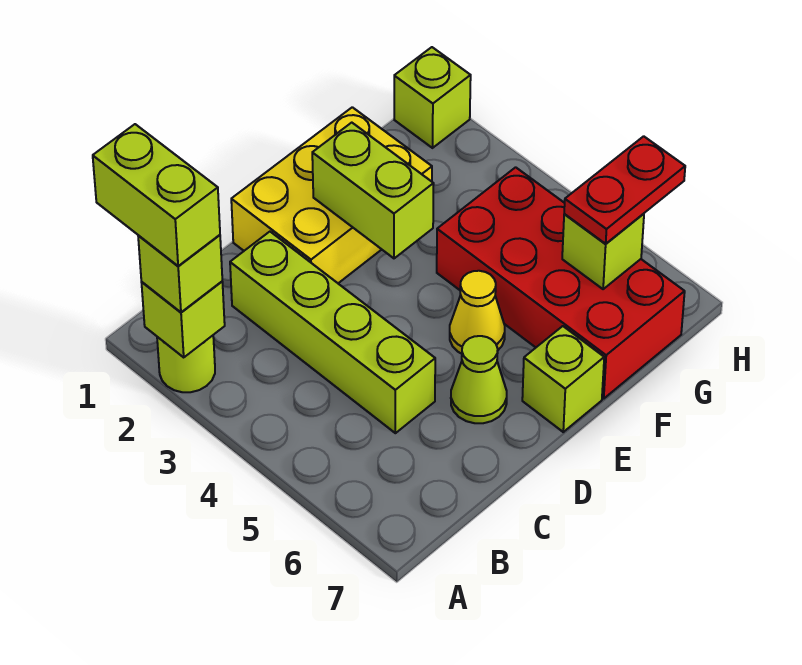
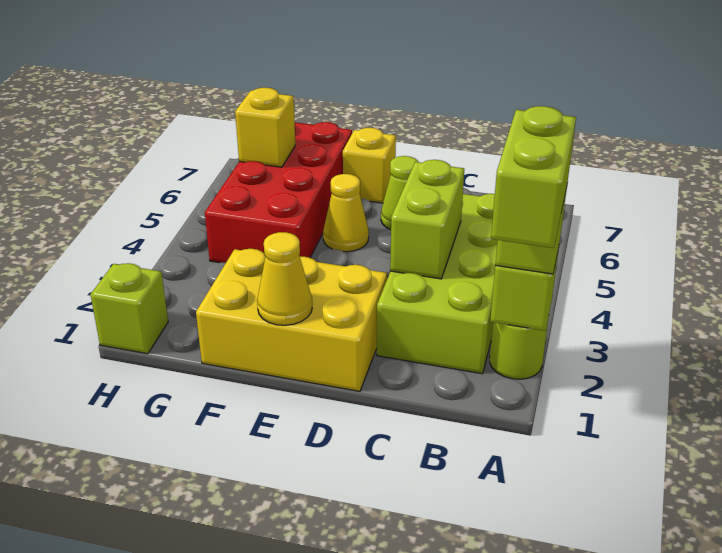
lime brick C2:C5 level 1 -> lime brick B2:C5 level 1
none -> yellow cone E1 level 2
lime brick E2:E3 level 2 -> lime brick C3:C4 level 2
lime brick E7 level 1 -> yellow brick E7 level 1
lime brick G6 level 2 -> yellow brick G6 level 2
red plate G6:H6 level 3 -> none

